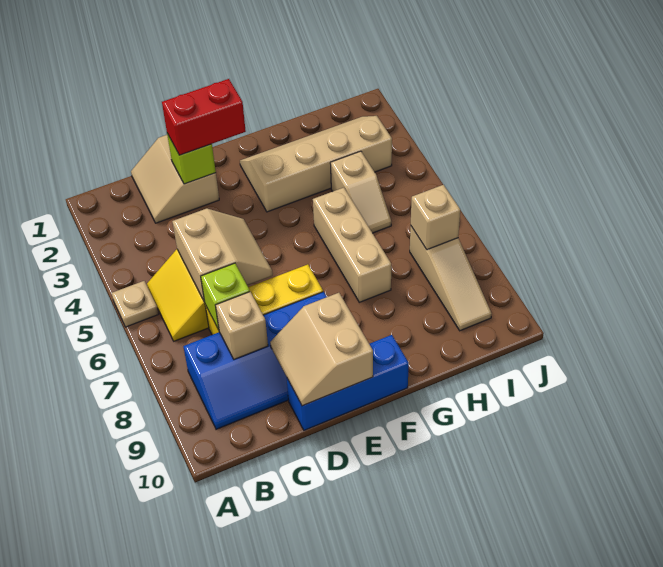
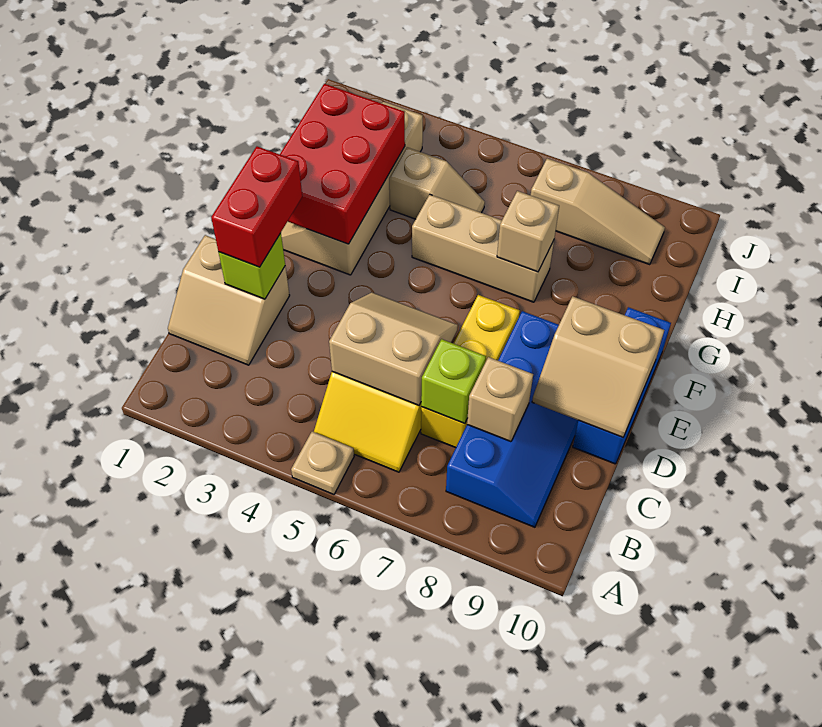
none -> red brick F2:H3 level 2
tan brick I7 level 2 -> tan brick G7 level 2

